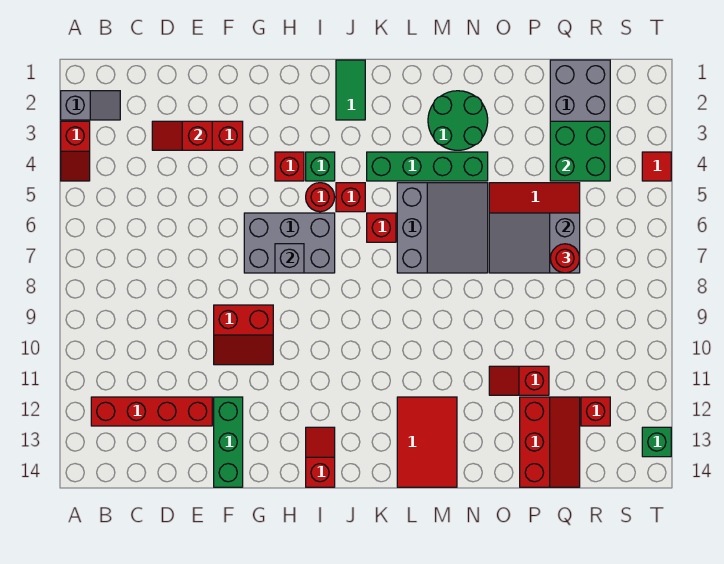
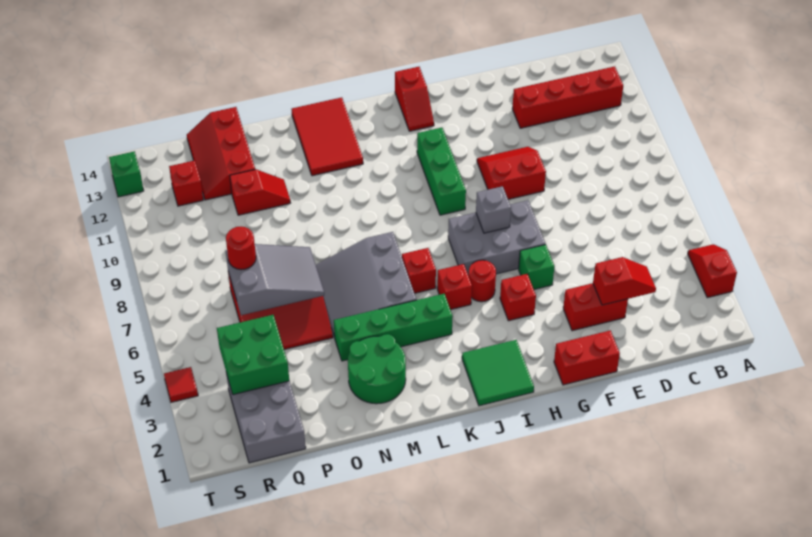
grey slope A2:B2 level 1 top A -> none
none -> red brick F1:G1 level 1
green brick F12:F14 level 1 -> green brick I9:I11 level 1
green brick I4 level 1 -> green brick G5 level 1
green tile J1:J2 level 1 -> green tile I1:J2 level 1

